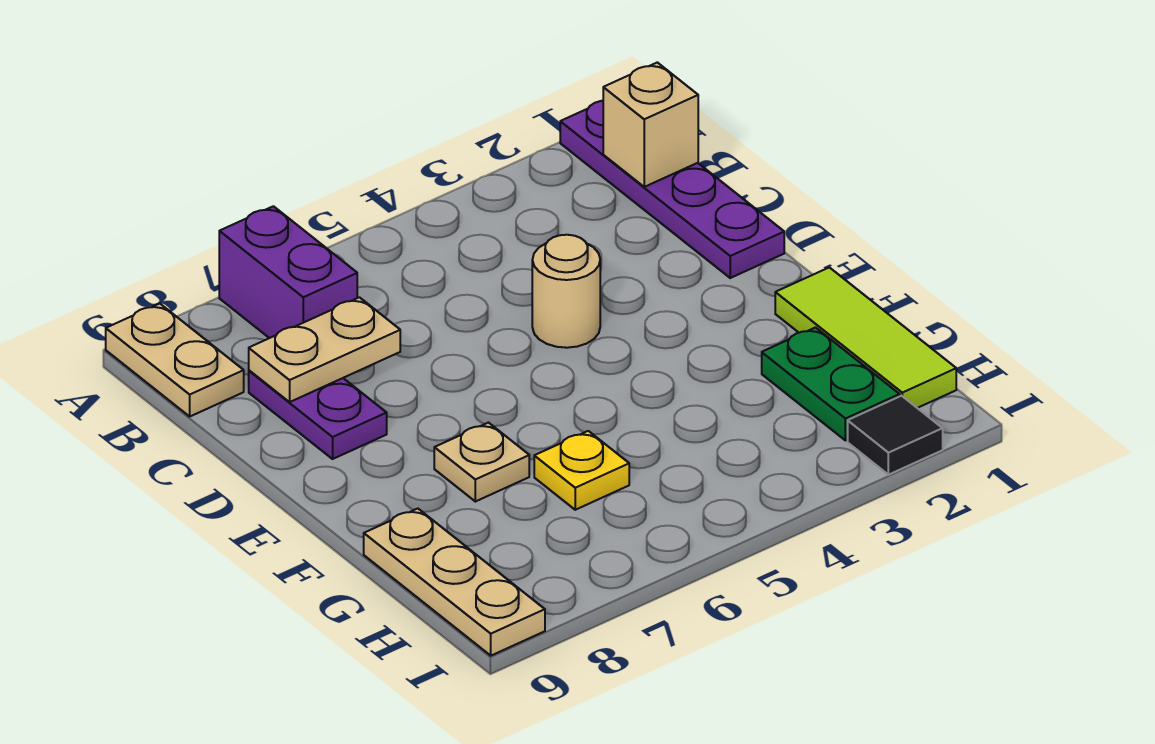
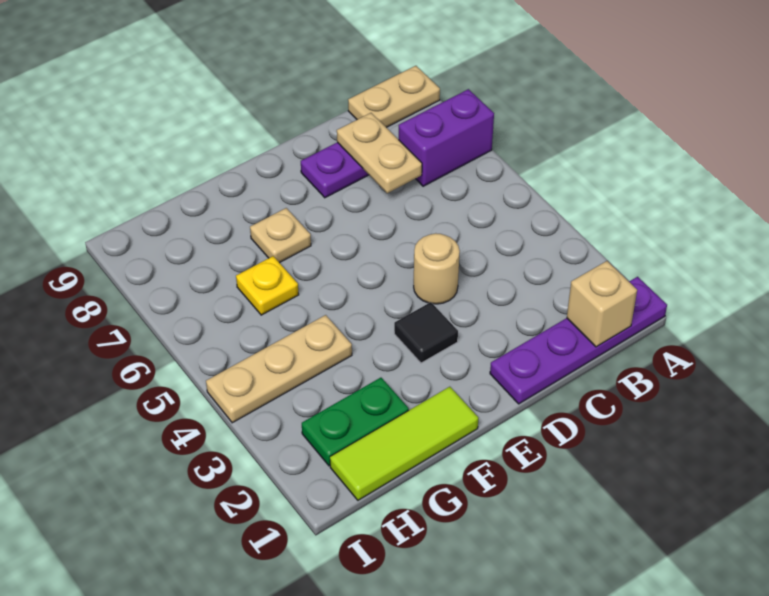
tan plate G9:I9 level 1 -> tan plate G4:I4 level 1
black tile I2 level 1 -> black tile E3 level 1

